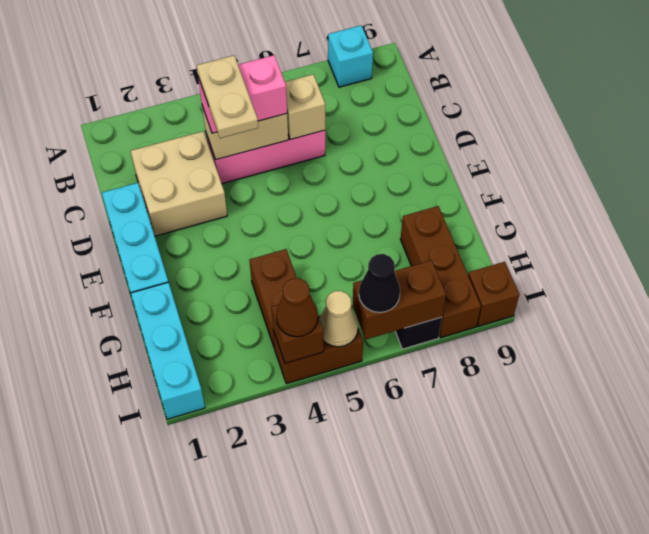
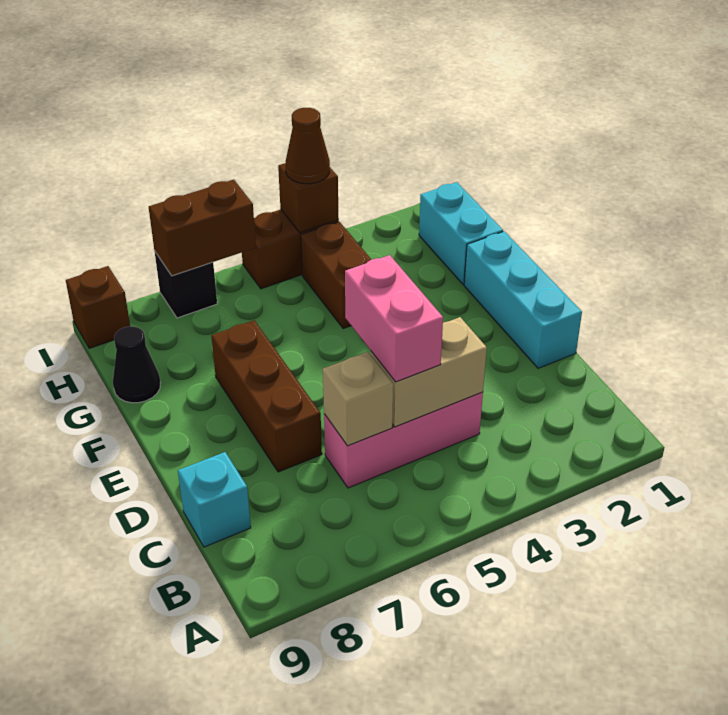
cyan brick A8 level 1 -> cyan brick C9 level 1
tan brick C2:D3 level 1 -> none
pink brick C4:C5 level 3 -> pink brick C5:D5 level 3
tan plate C4:D4 level 4 -> none
cyan brick G1:I1 level 1 -> cyan brick G1:H1 level 1
brown brick G8:I8 level 1 -> brown brick D7:F7 level 1
tan cone I5 level 2 -> none
black cone I6 level 3 -> black cone G9 level 1

